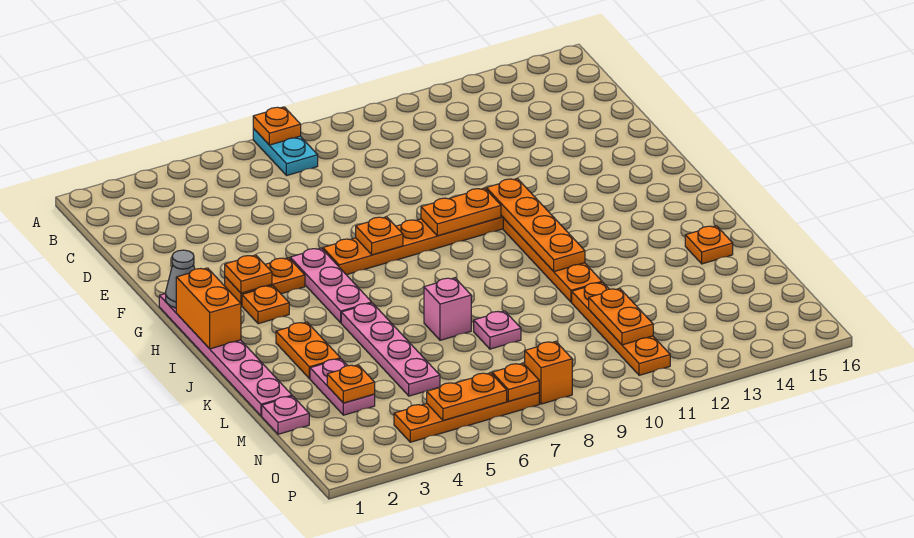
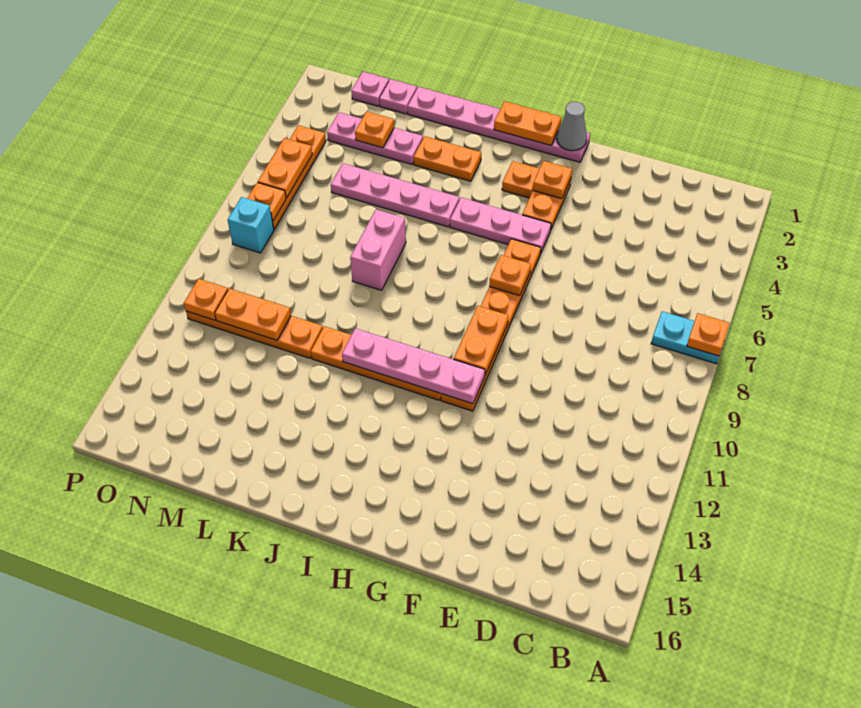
orange plate G11:J11 level 2 -> pink plate G11:J11 level 2
orange brick H1:I1 level 2 -> orange plate H1:I1 level 2
pink brick K7 level 1 -> pink brick K7:K8 level 1
orange plate K15 level 1 -> orange plate O11 level 2
pink plate L3:M3 level 1 -> pink plate L3:N3 level 1
pink plate L8 level 1 -> pink plate N1 level 1
orange brick O8 level 1 -> cyan brick O8 level 1

